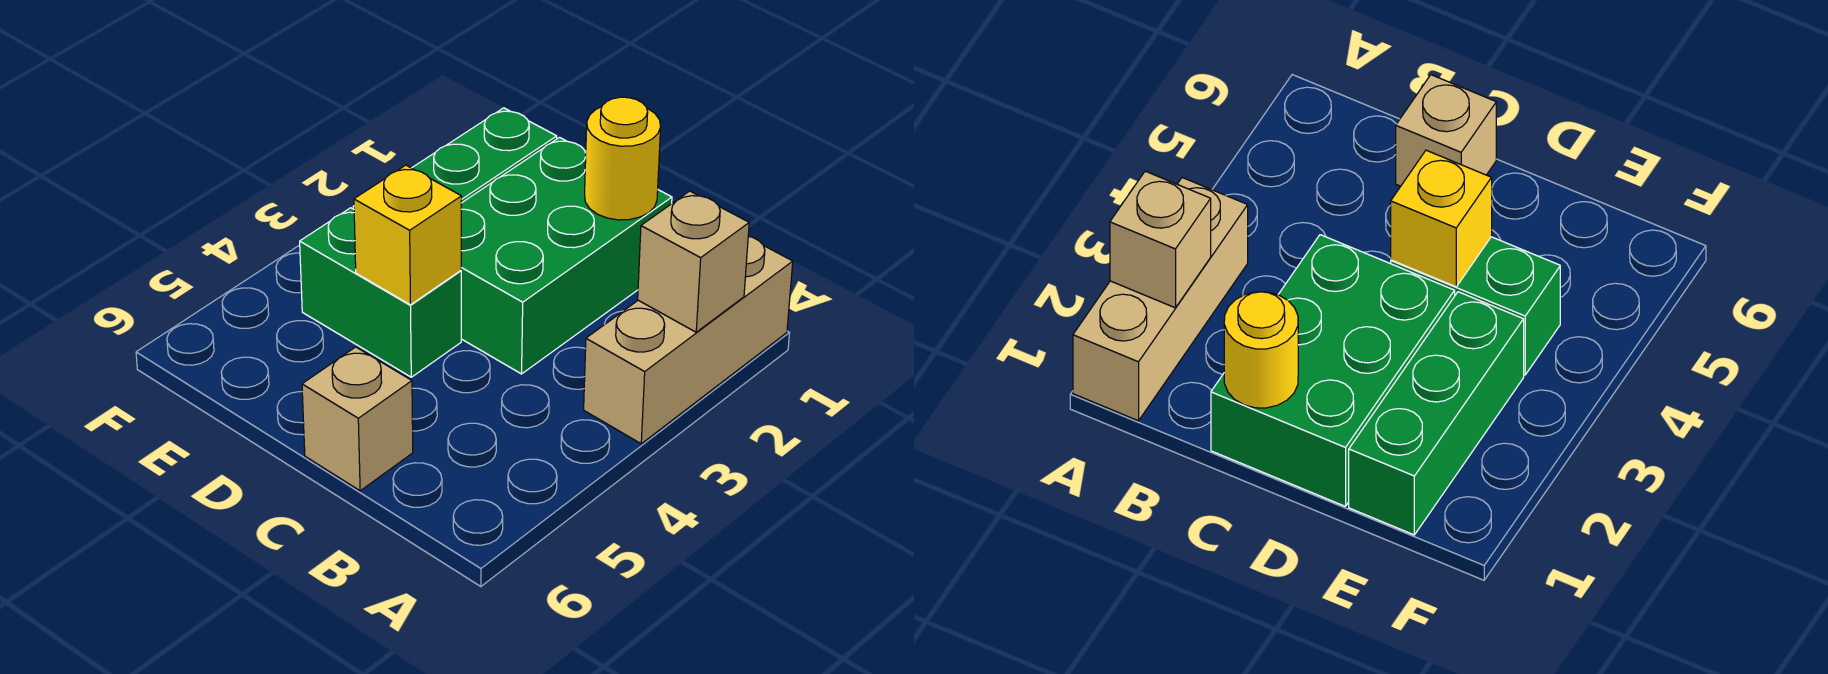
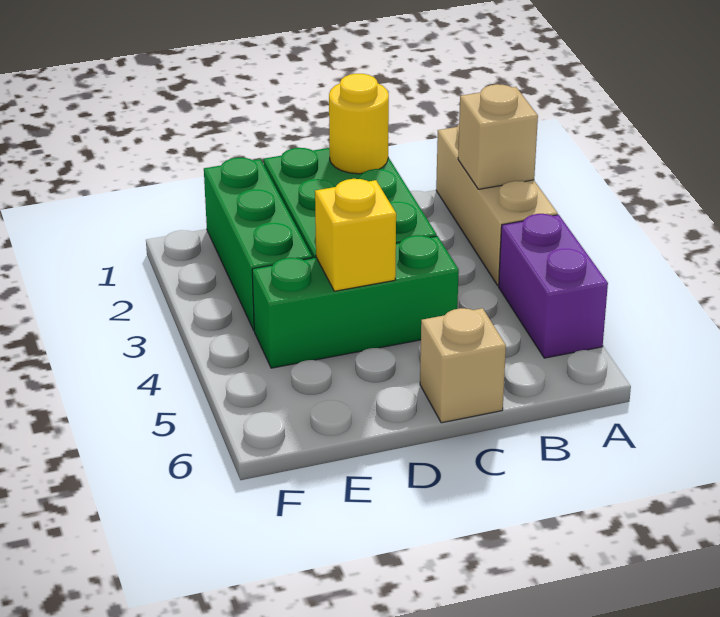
none -> purple brick A4:A5 level 1
green brick D4:E4 level 1 -> green brick C4:E4 level 1

